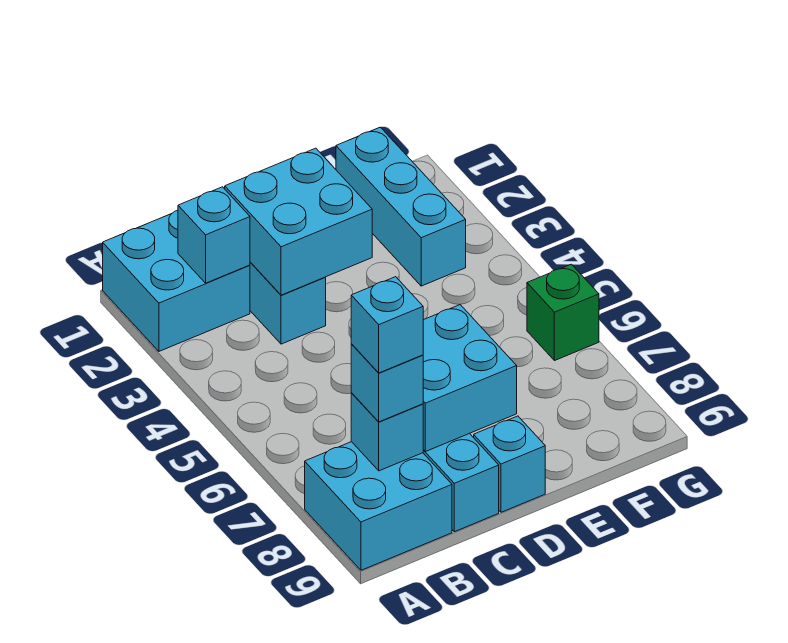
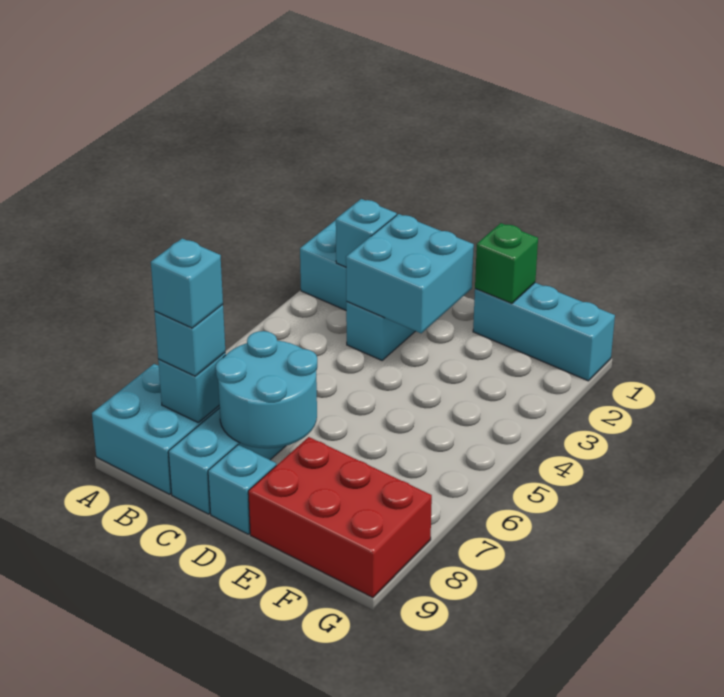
cyan brick C7:D8 level 2 -> cyan round brick C7:D8 level 2
none -> red brick E8:G9 level 1
cyan brick F1:F3 level 1 -> cyan brick E1:G1 level 1
green brick G6 level 1 -> green brick E1 level 2

